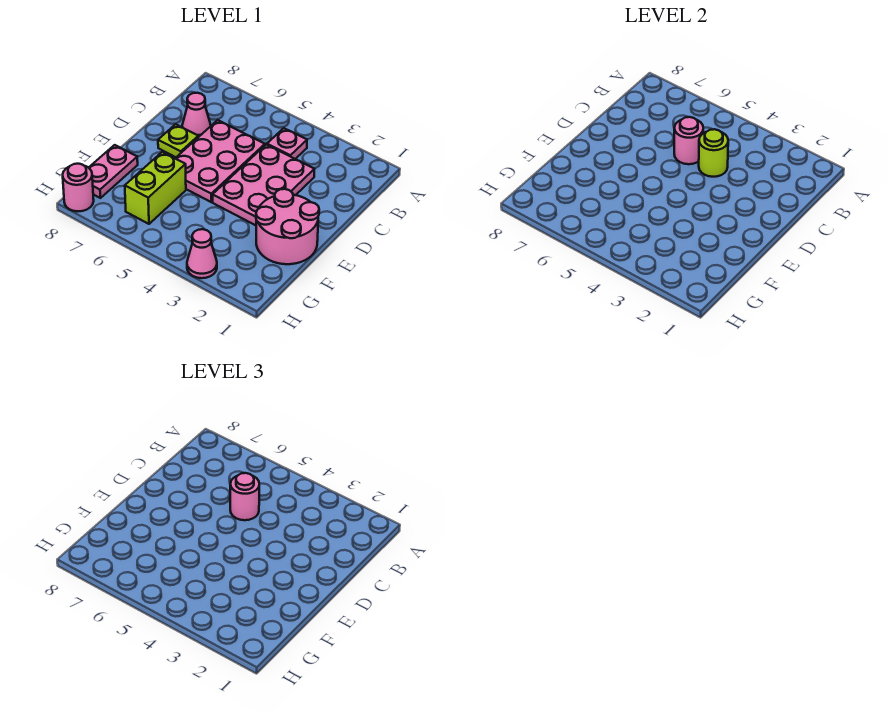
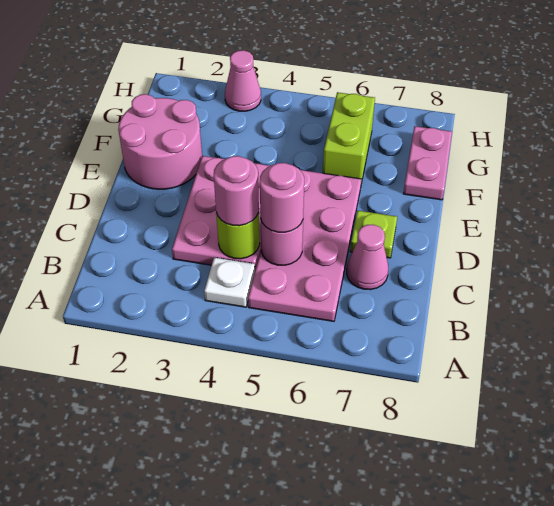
pink plate B4 level 1 -> white plate B4 level 1
pink plate C5:E6 level 1 -> pink plate B5:E6 level 1
pink round brick H8 level 1 -> pink round brick C4 level 3

